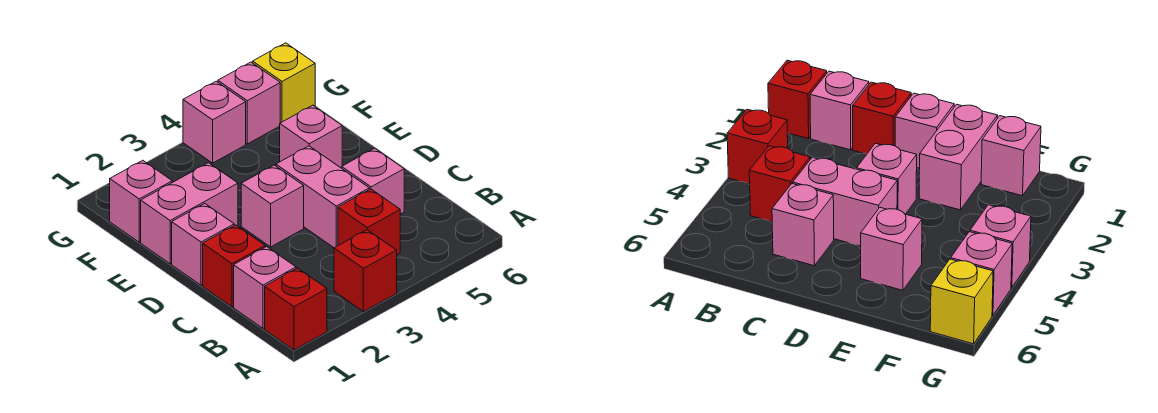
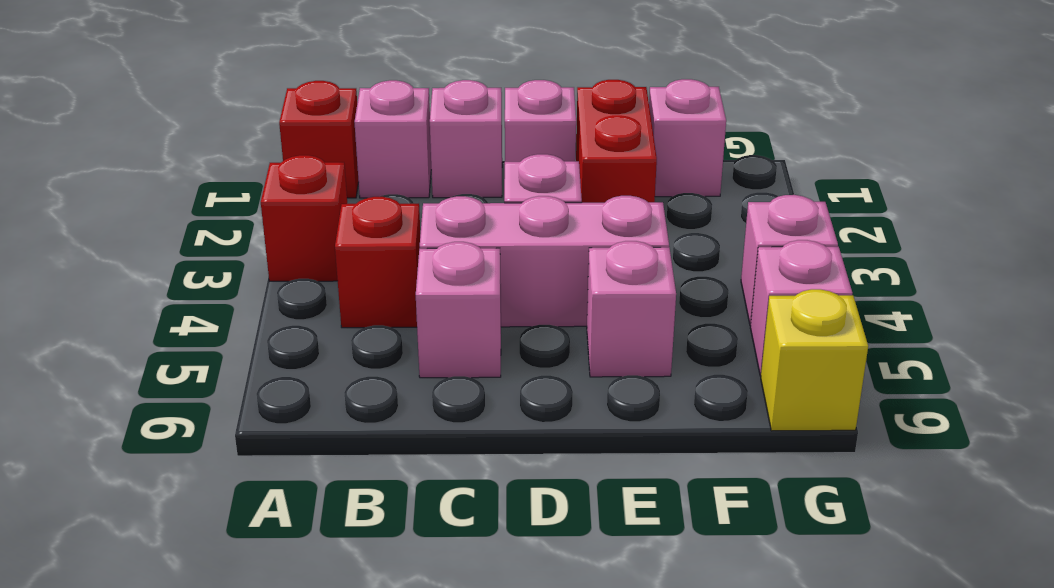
red brick C1 level 1 -> pink brick C1 level 1
pink brick C4:D4 level 1 -> pink brick C4:E4 level 1
pink brick E1:E2 level 1 -> red brick E1:E2 level 1

